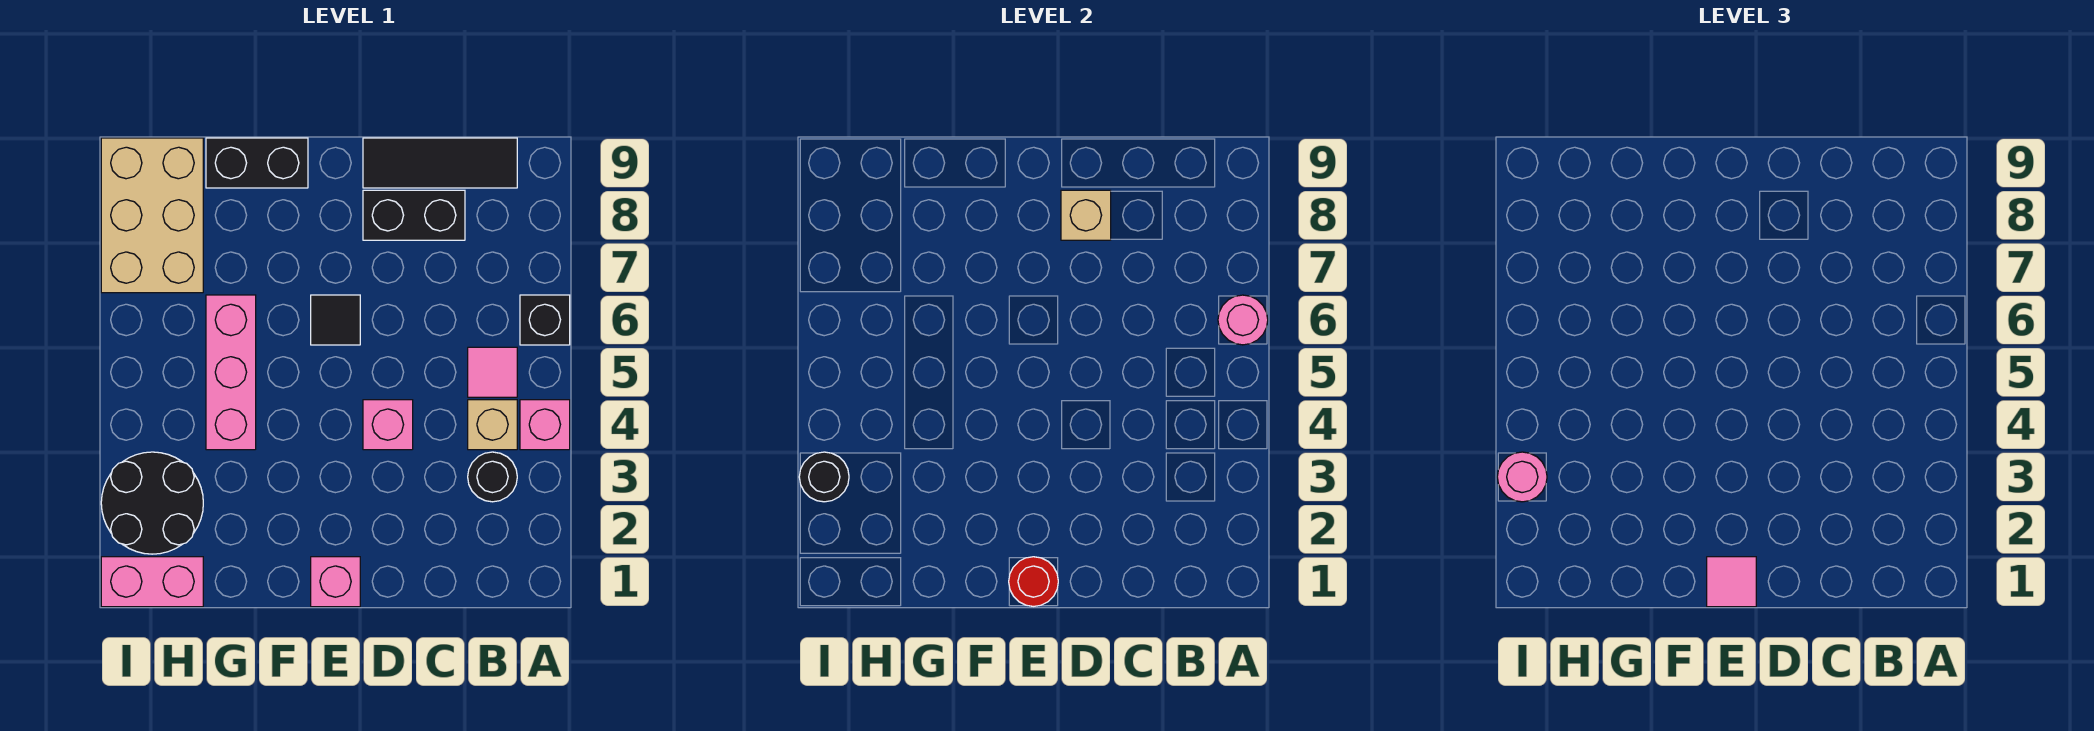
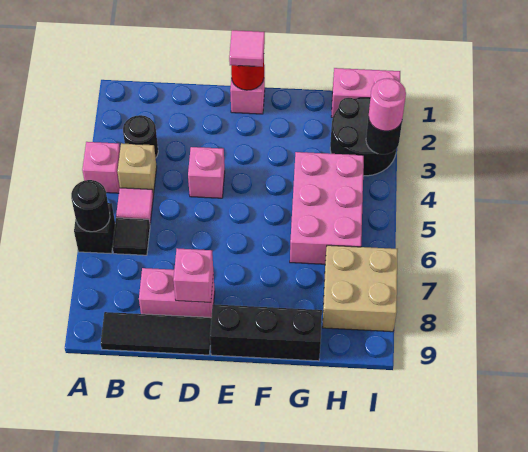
pink round brick A6 level 2 -> black round brick A6 level 2
black brick C8:D8 level 1 -> pink brick C8:D8 level 1
tan brick D8 level 2 -> pink brick D8 level 2
black tile E6 level 1 -> black tile B6 level 1
black brick F9:G9 level 1 -> black brick E9:G9 level 1
pink brick G4:G6 level 1 -> pink brick G4:H6 level 1
tan brick H7:I9 level 1 -> tan brick H7:I8 level 1

